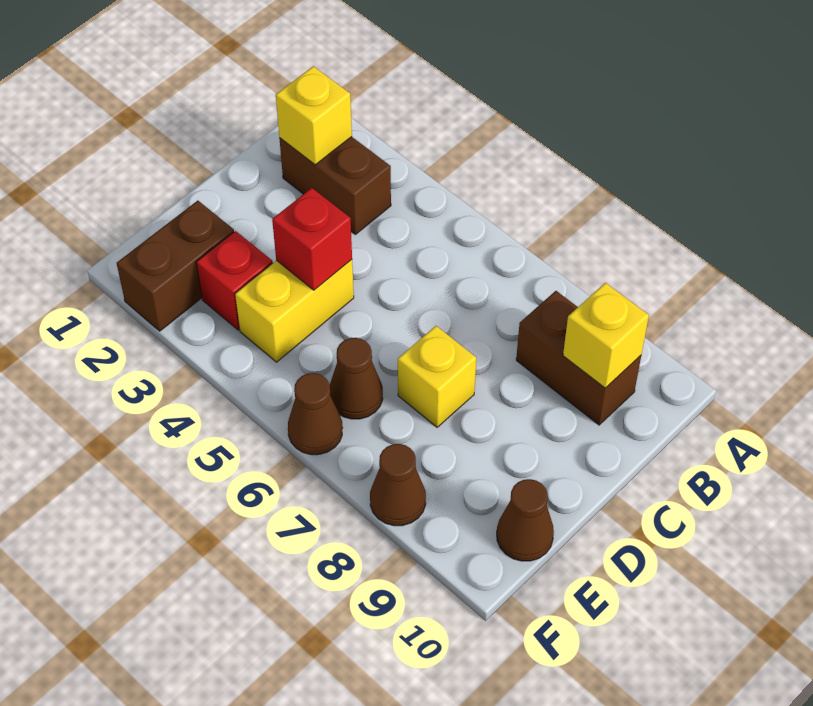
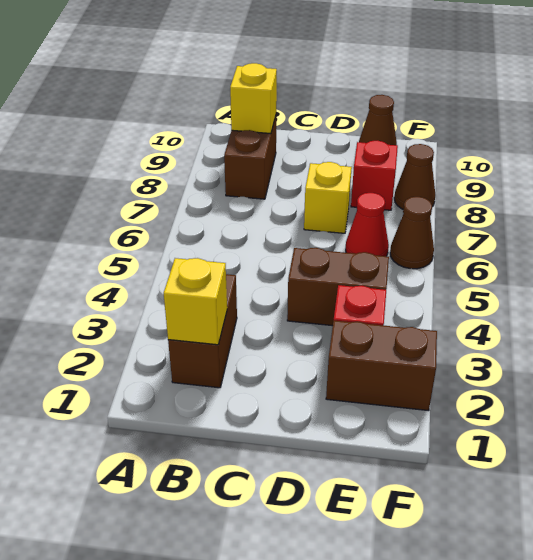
yellow brick D4:E4 level 1 -> brown brick D4:E4 level 1
red brick D4 level 2 -> red brick E8 level 1
brown cone E6 level 1 -> red cone E6 level 1

